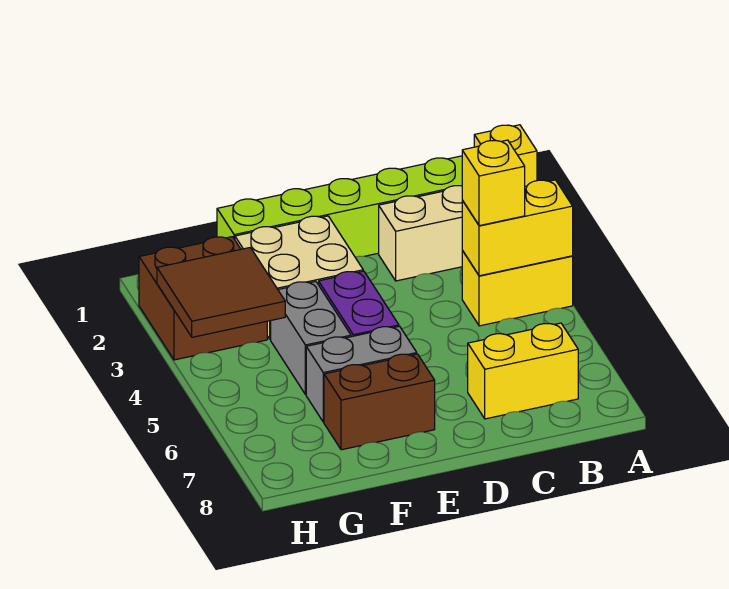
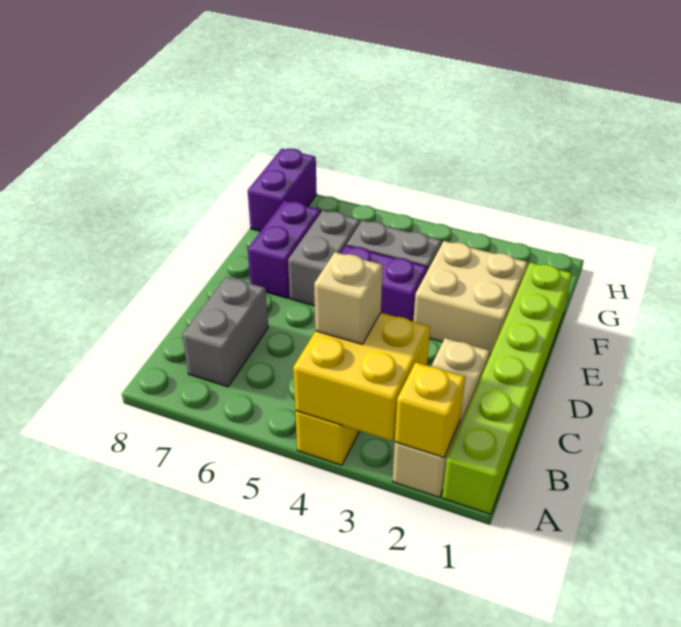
yellow brick A4:B4 level 2 -> yellow brick A3:B4 level 2
yellow brick B4 level 3 -> tan brick B4 level 3
yellow brick B7:C7 level 1 -> grey brick B7:C7 level 1
brown brick E7:F7 level 1 -> purple brick E7:F7 level 1
brown brick G2:H3 level 1 -> none
brown tile G3:H4 level 2 -> none
none -> purple brick G8:H8 level 1

